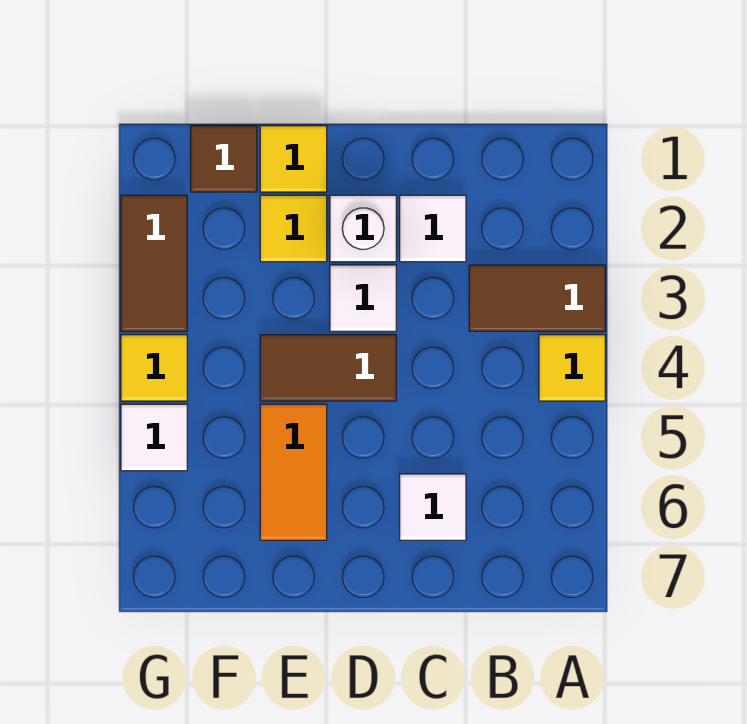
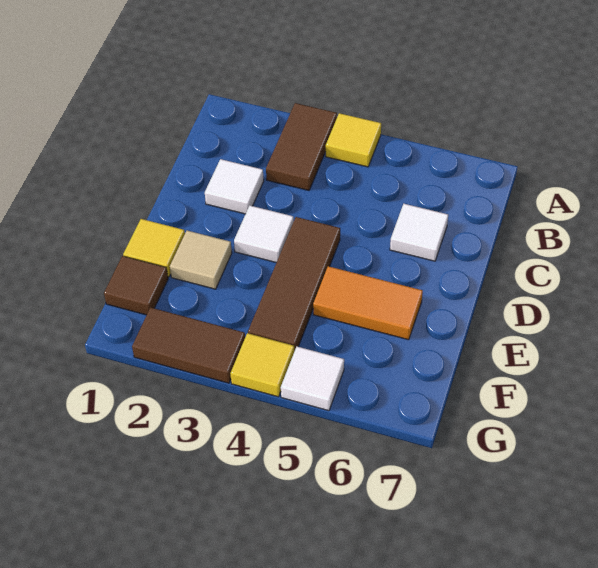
white brick D2 level 1 -> none
brown tile D4:E4 level 1 -> brown tile D4:F4 level 1
yellow tile E2 level 1 -> tan tile E2 level 1

